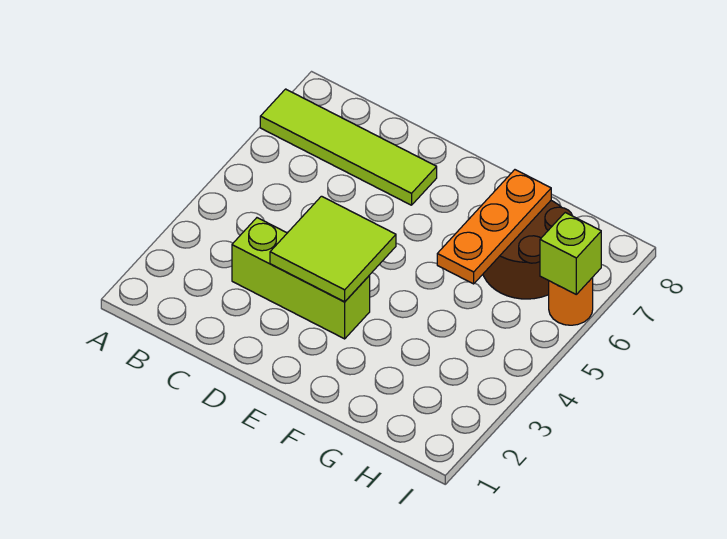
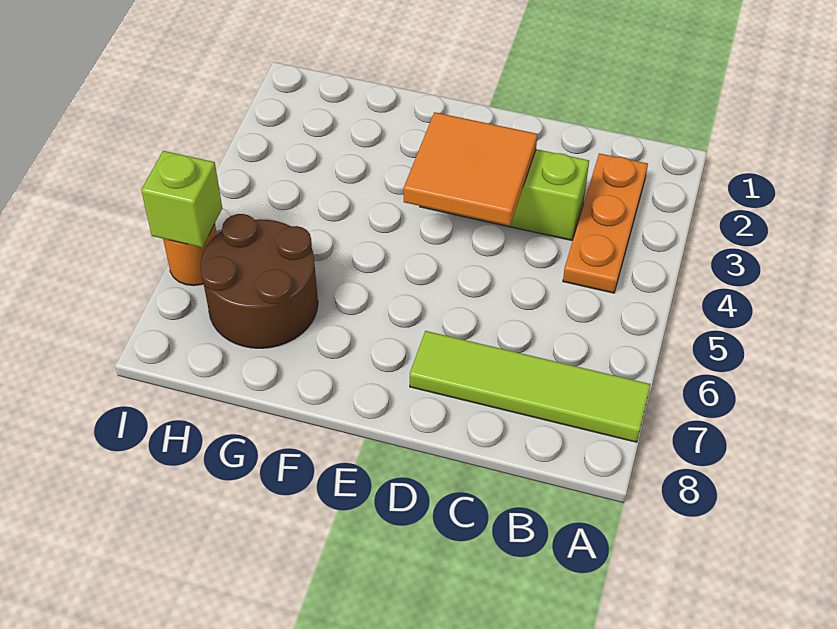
lime tile D3:E4 level 2 -> orange tile D3:E4 level 2
orange plate G5:G7 level 2 -> orange plate B2:B4 level 1

